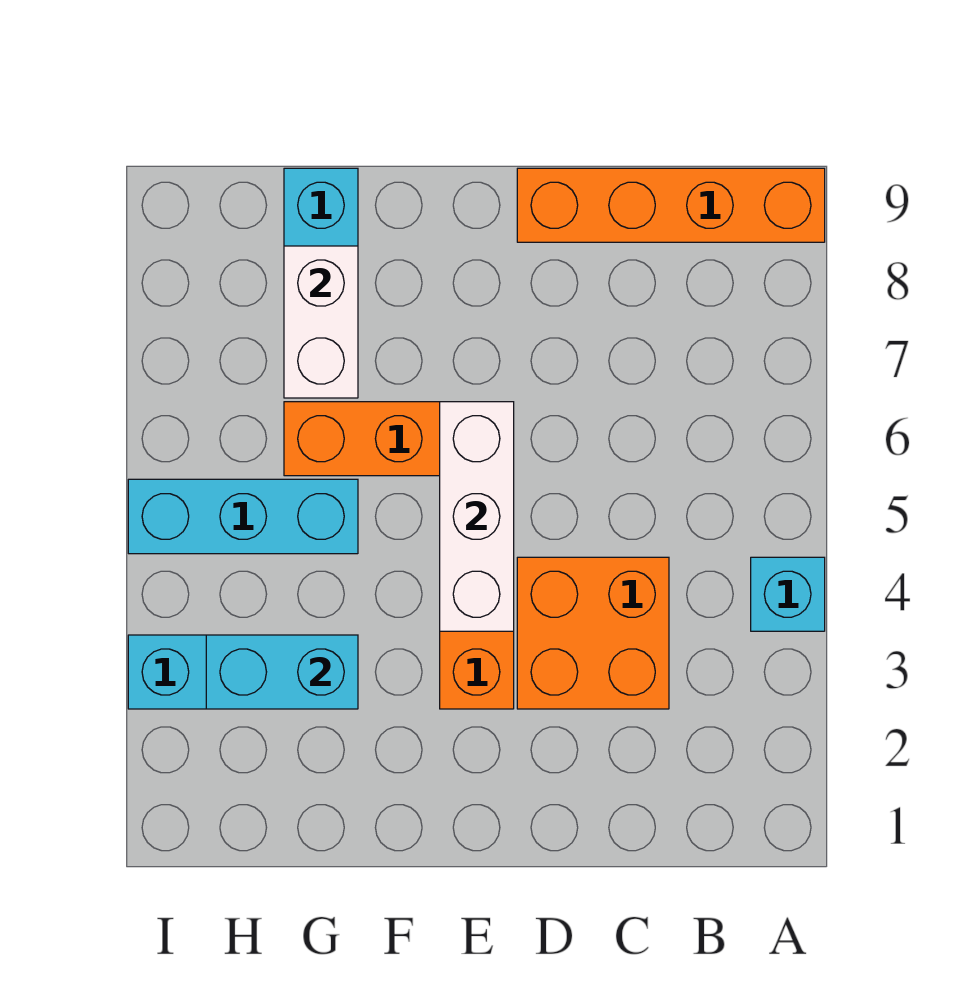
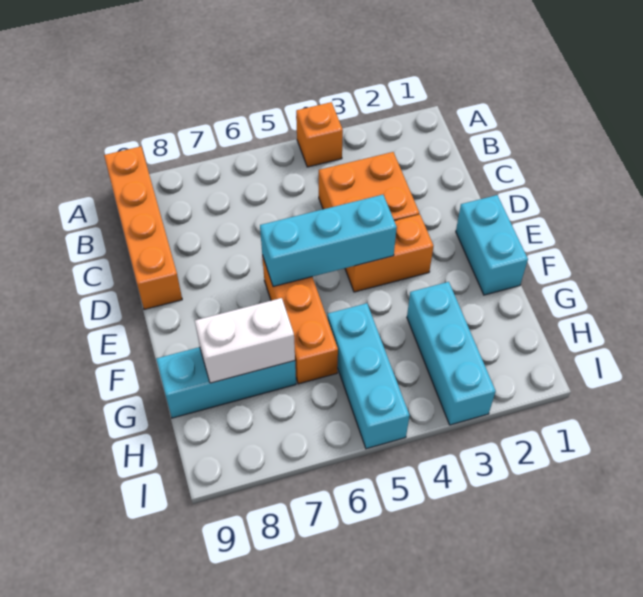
cyan brick A4 level 1 -> orange brick A4 level 1
white brick E4:E6 level 2 -> cyan brick E4:E6 level 2
cyan brick G3:H3 level 2 -> cyan brick E1:F1 level 1

